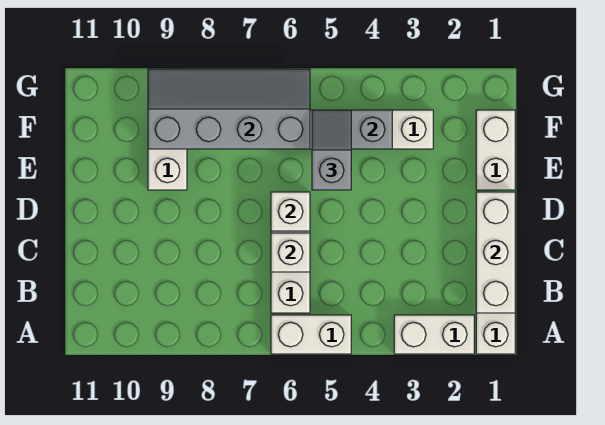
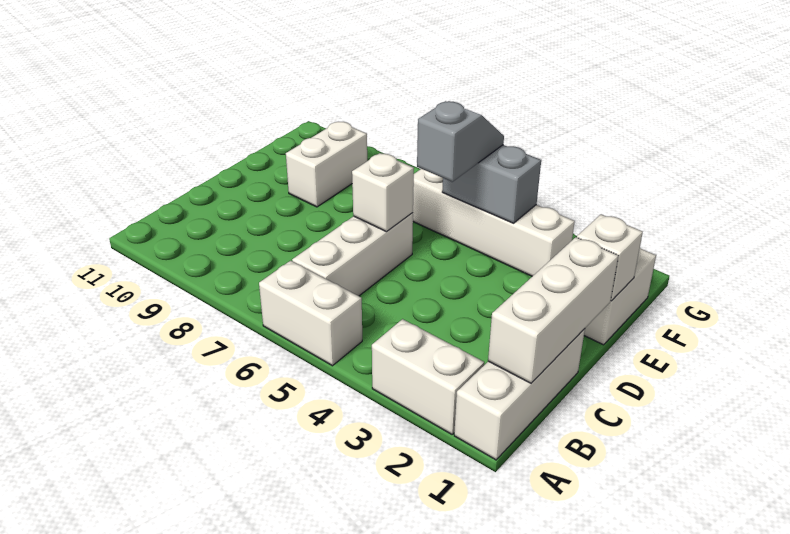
white brick C6 level 2 -> white brick E1 level 2
grey slope F6:G9 level 2 top F -> none

